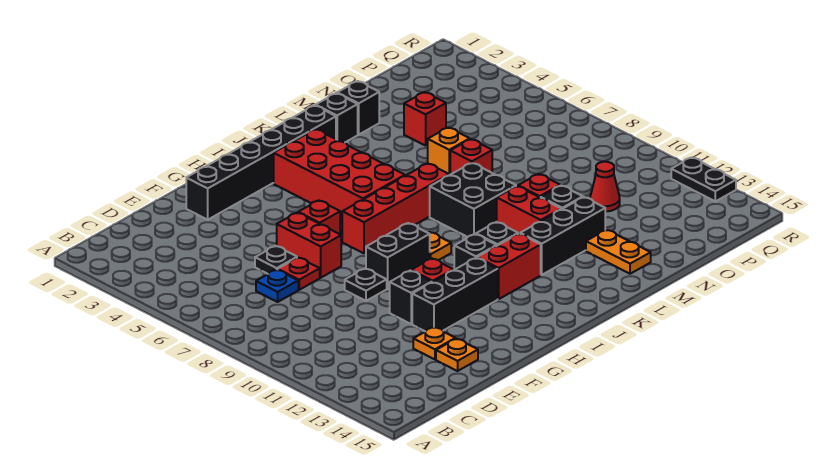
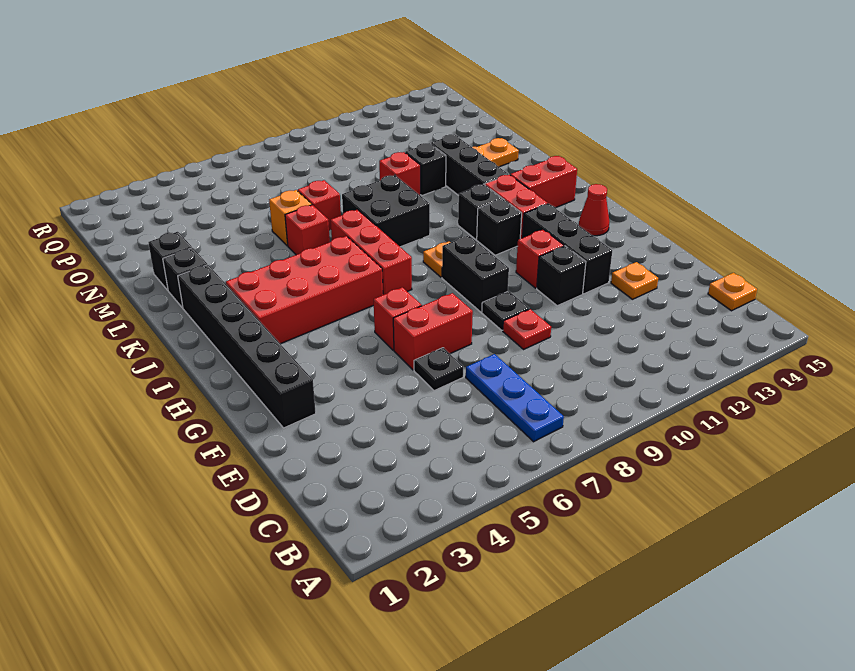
blue plate D7 level 1 -> blue plate B7:D7 level 1
red plate E7 level 1 -> red plate E9 level 1
orange plate E14 level 1 -> orange plate C15 level 1
red brick H7:K7 level 1 -> red brick I7:K7 level 1
red brick L10:L11 level 1 -> red brick J13:J14 level 1
red brick N4 level 1 -> red brick L6 level 1
red cone O11 level 1 -> red cone H14 level 1
black plate R12:R13 level 1 -> none

